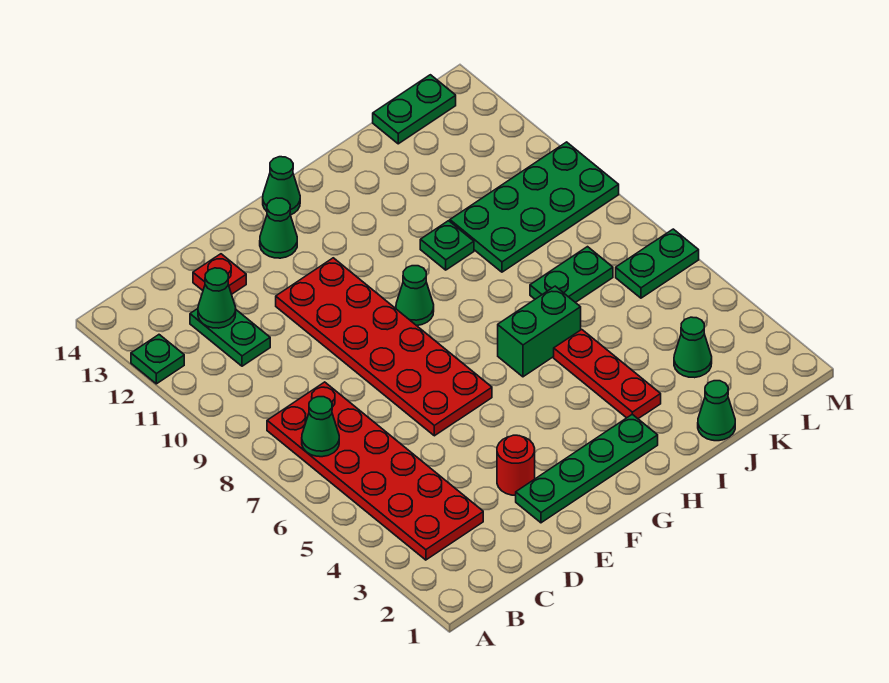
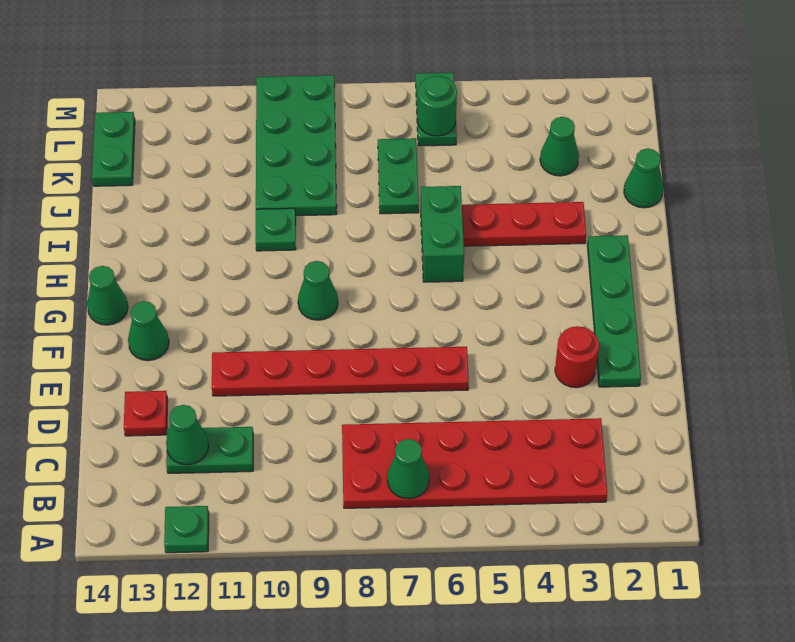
red plate E6:F11 level 1 -> red plate E6:E11 level 1
none -> green round brick L6 level 2

